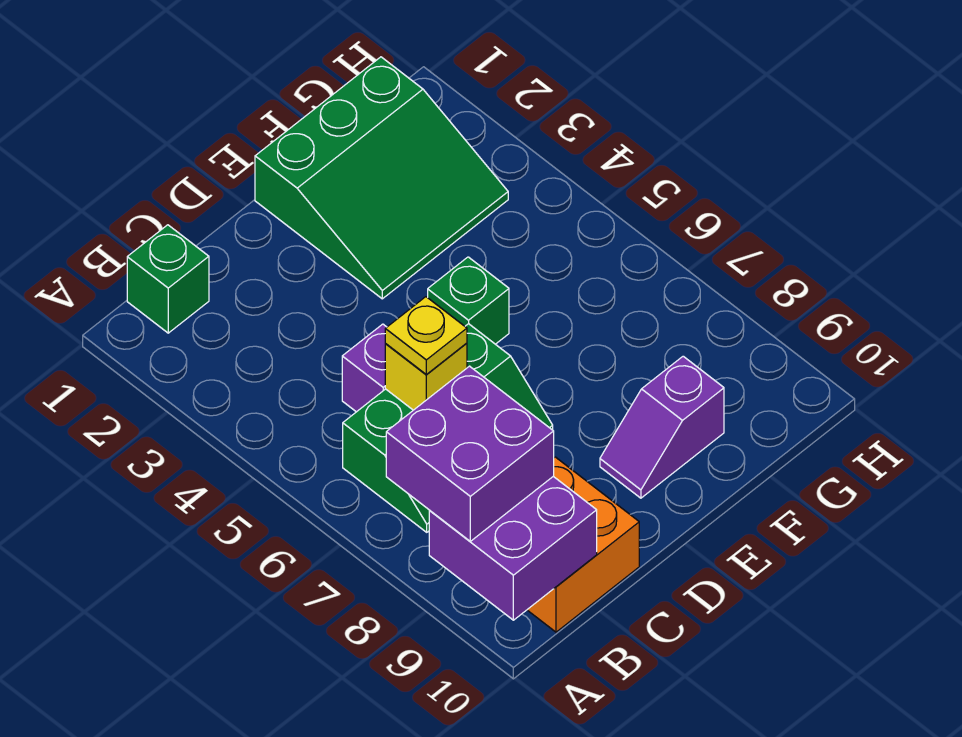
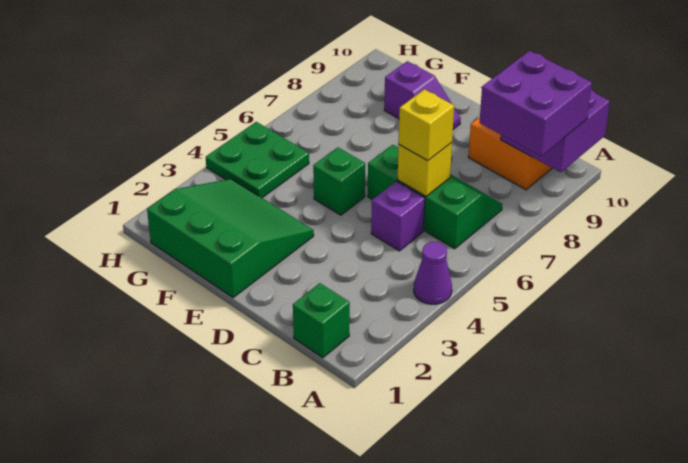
none -> purple cone A4 level 1
yellow plate C6 level 3 -> yellow brick C6 level 3
none -> green plate G4:H5 level 1

